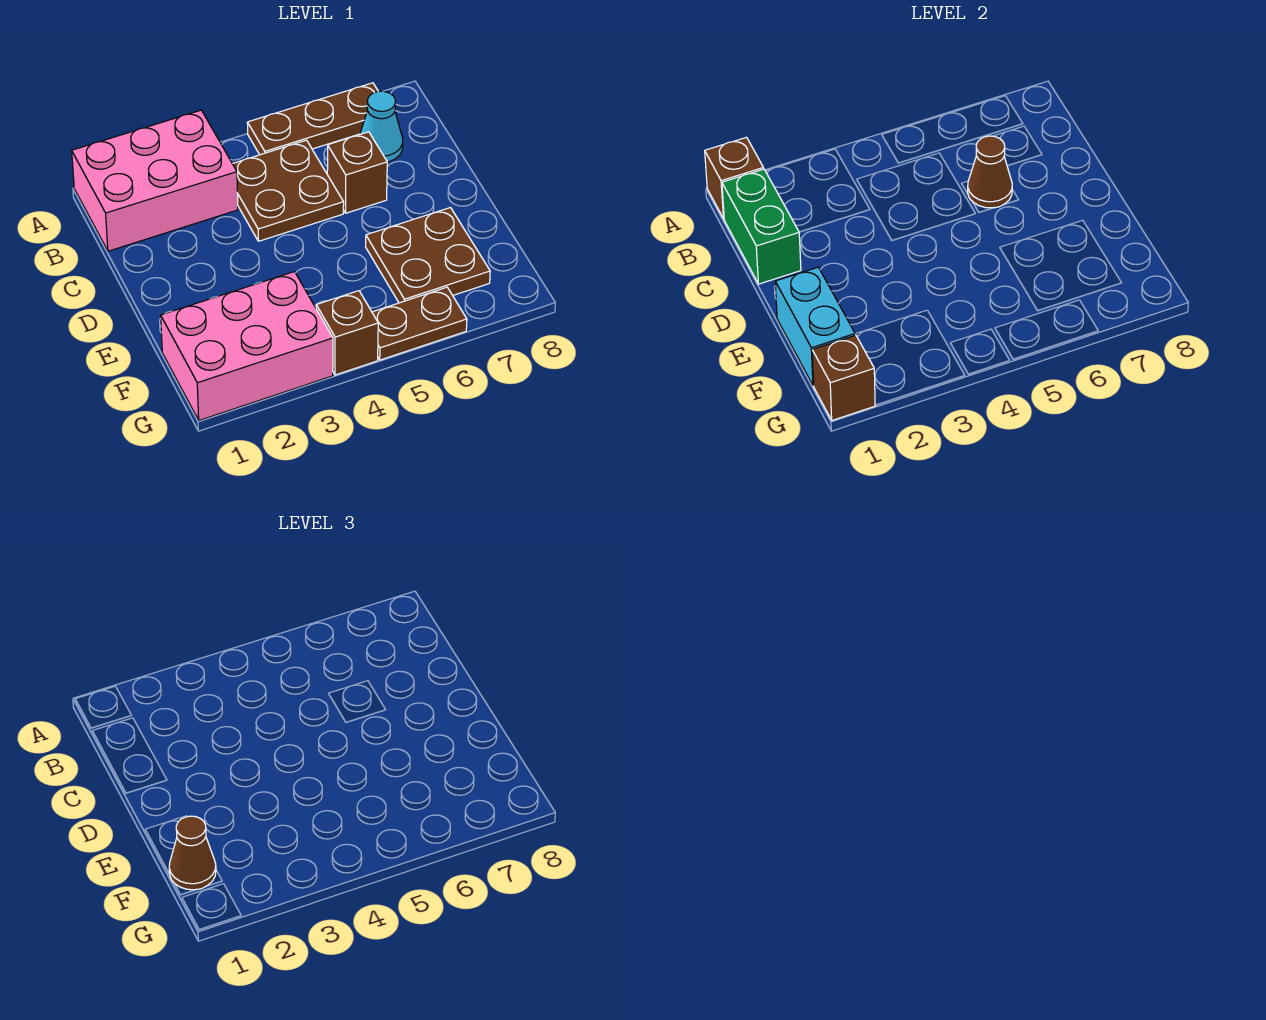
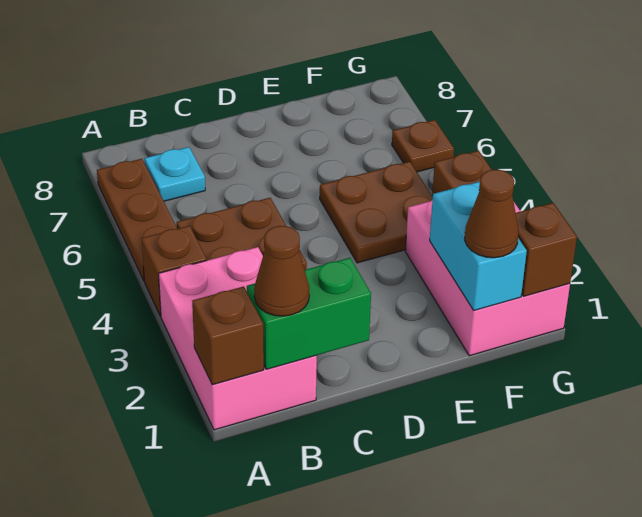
cyan cone B7 level 1 -> cyan plate B7 level 1
brown brick C6 level 1 -> brown brick A4 level 1
brown cone C6 level 2 -> brown cone B1 level 3
cyan brick E1:F1 level 2 -> cyan brick F1:F2 level 2
brown plate E6:F7 level 1 -> brown plate E4:F5 level 1
brown plate G5:G6 level 1 -> brown plate G6 level 1

